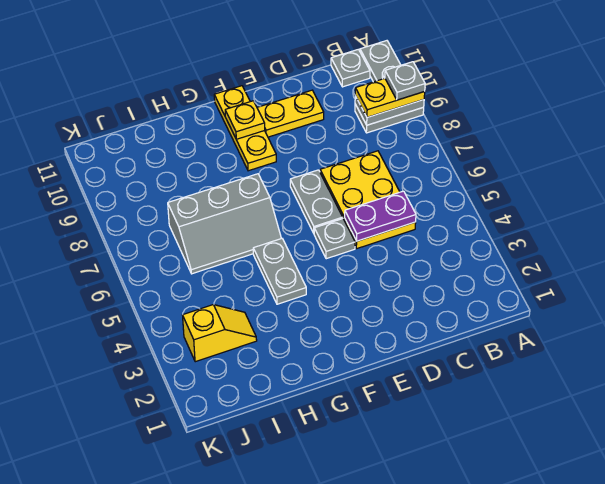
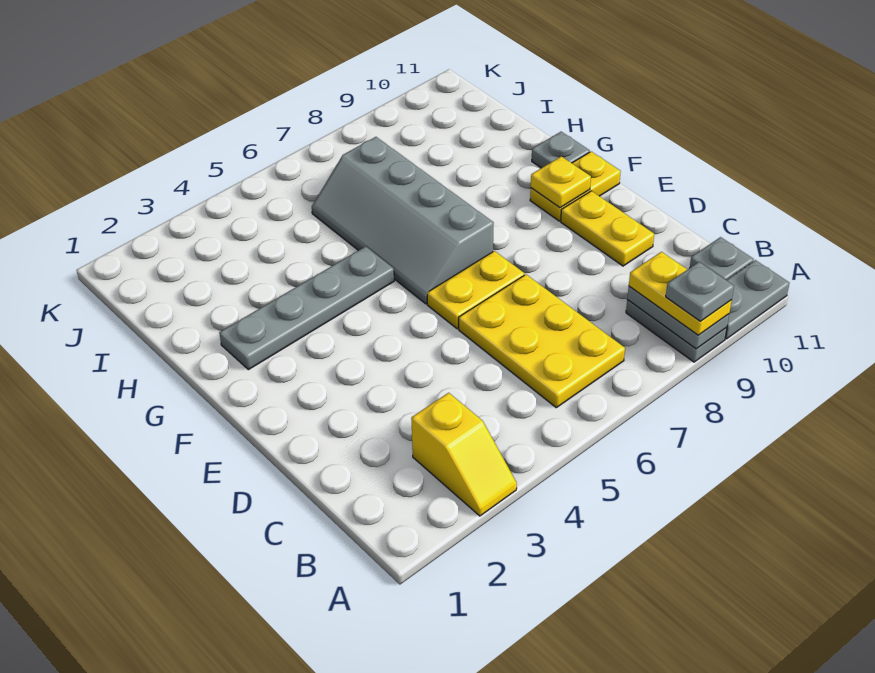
yellow plate C5:D7 level 1 -> yellow plate B6:D7 level 1
purple plate C5:D5 level 2 -> none
grey plate E5 level 1 -> grey plate G11 level 1
grey plate E6:E7 level 1 -> yellow plate E6:E7 level 1
yellow plate F9:F11 level 1 -> yellow plate F10:F11 level 1
grey plate G4:G5 level 1 -> grey plate G2:G5 level 1
grey slope G6:I7 level 1 top 7 -> grey slope F6:I7 level 1 top 7
yellow slope I3:J3 level 1 top J -> yellow slope A3:B3 level 1 top B

